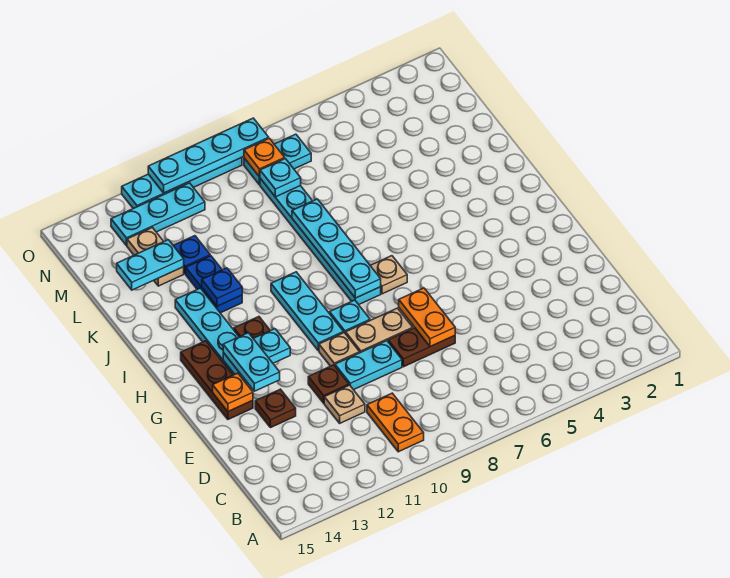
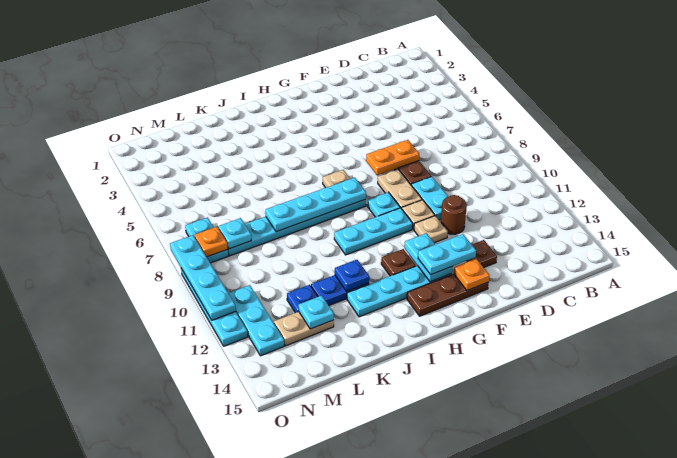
orange plate B10:C10 level 1 -> none
tan plate D11 level 1 -> tan plate F11 level 1
brown plate E11 level 1 -> brown round brick E11 level 1
cyan plate L13:L14 level 2 -> cyan plate L13 level 2

